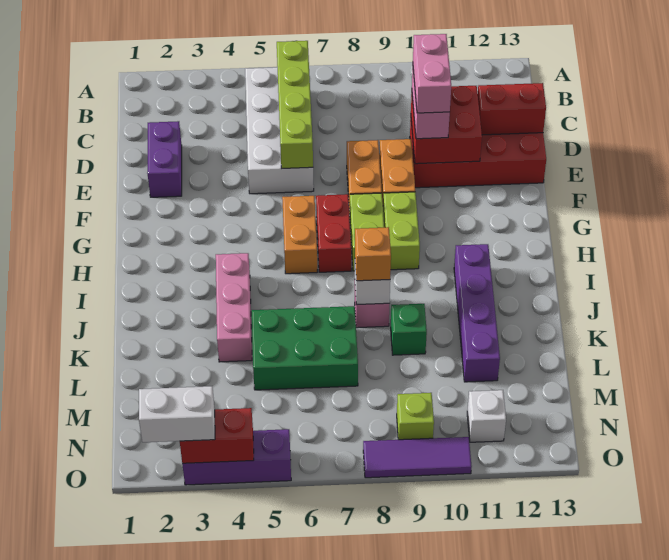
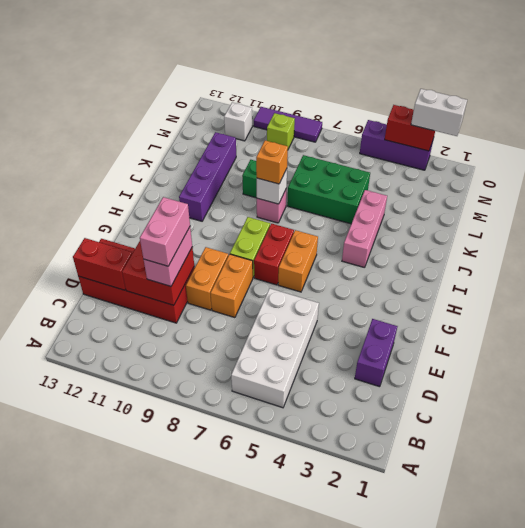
lime brick B6:E6 level 2 -> none
lime brick G9:H9 level 1 -> none

